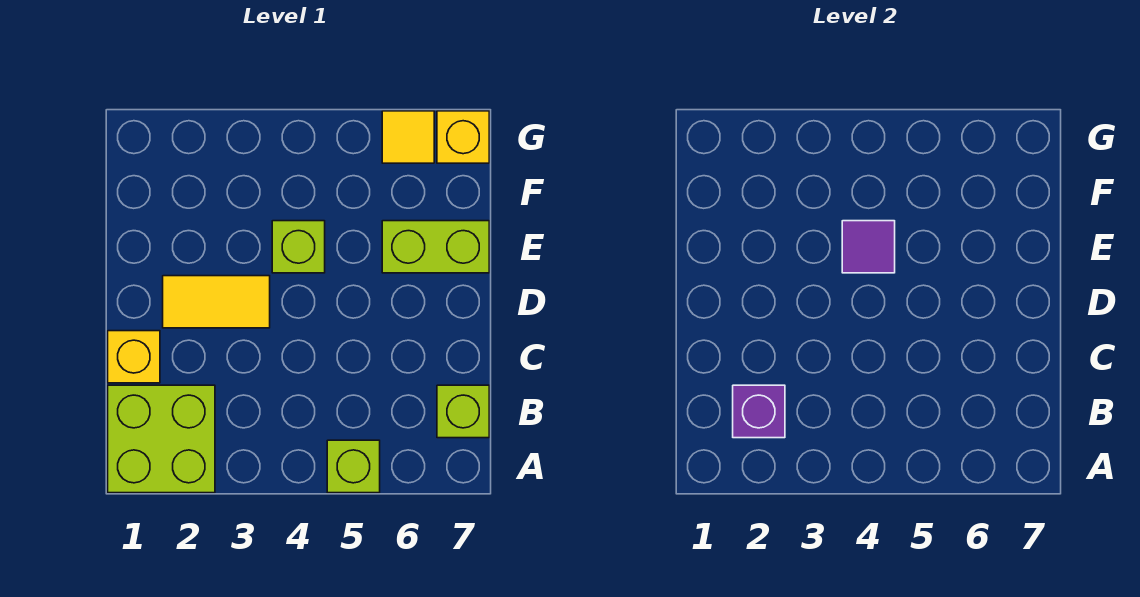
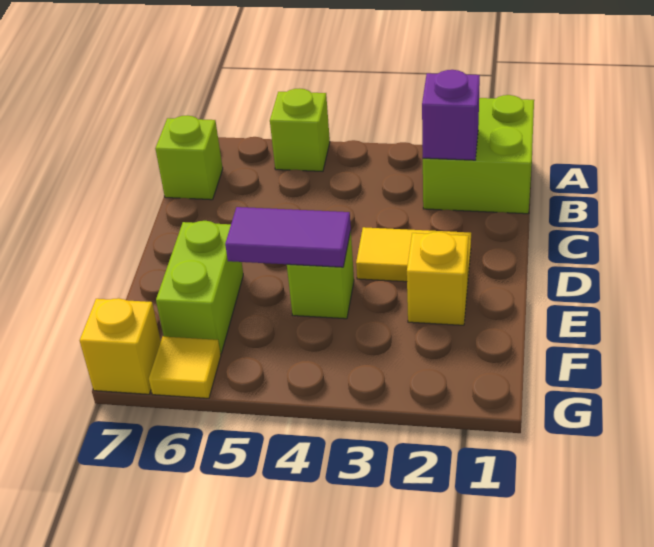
yellow brick C1 level 1 -> yellow brick E2 level 1
purple tile E4 level 2 -> purple tile E4:E5 level 2
lime brick E6:E7 level 1 -> lime brick E6:F6 level 1

